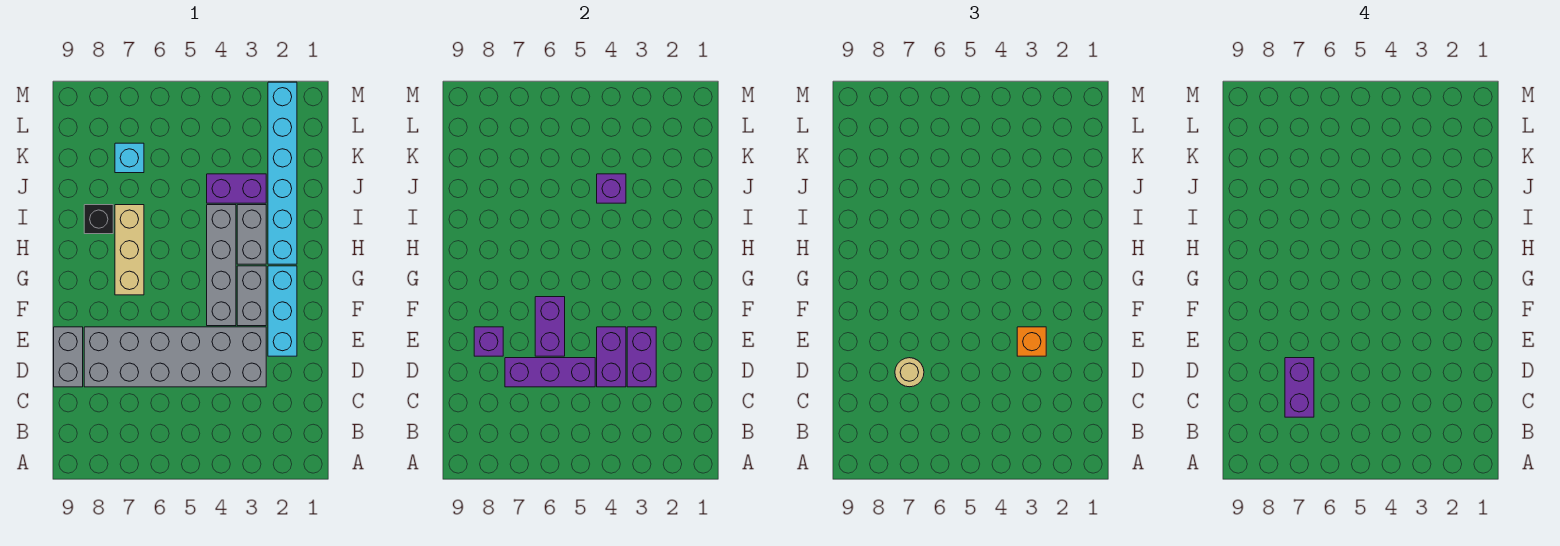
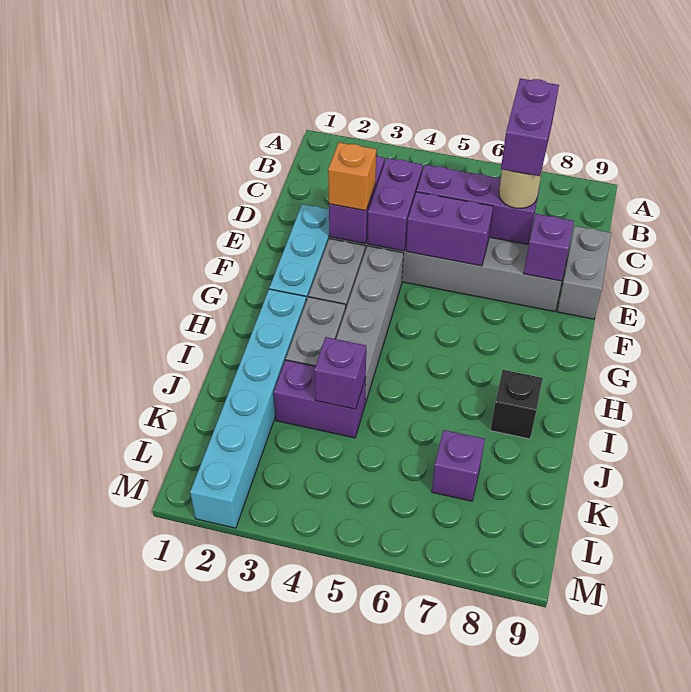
purple brick E6:F6 level 2 -> purple brick E5:E6 level 2
tan brick G7:I7 level 1 -> none
cyan brick K7 level 1 -> purple brick K7 level 1

